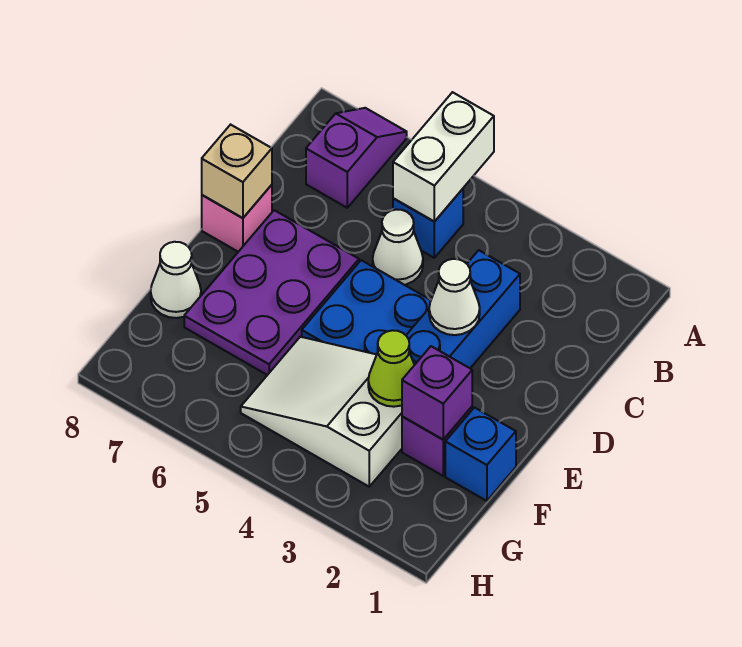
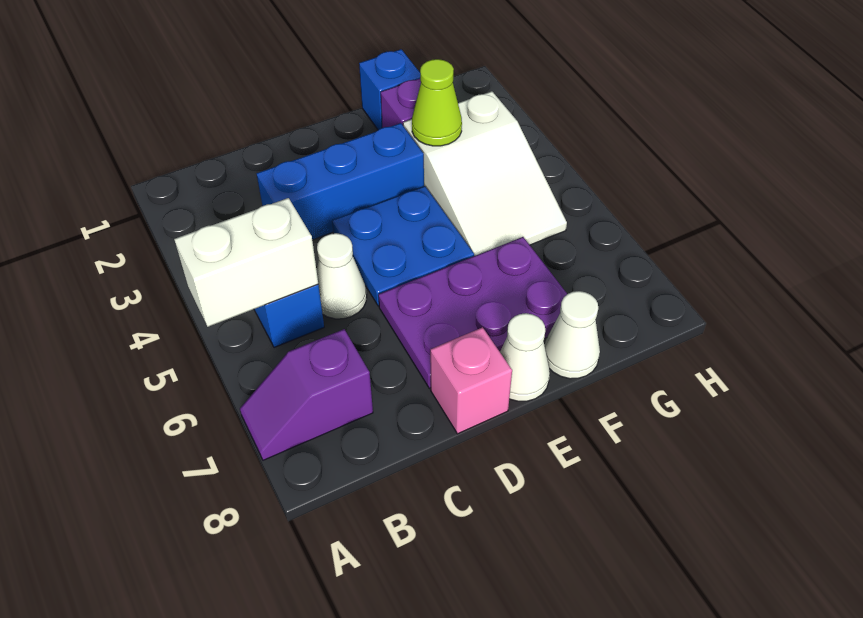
white cone D3 level 2 -> white cone E8 level 1
tan brick D8 level 2 -> none
purple brick F2 level 2 -> none

